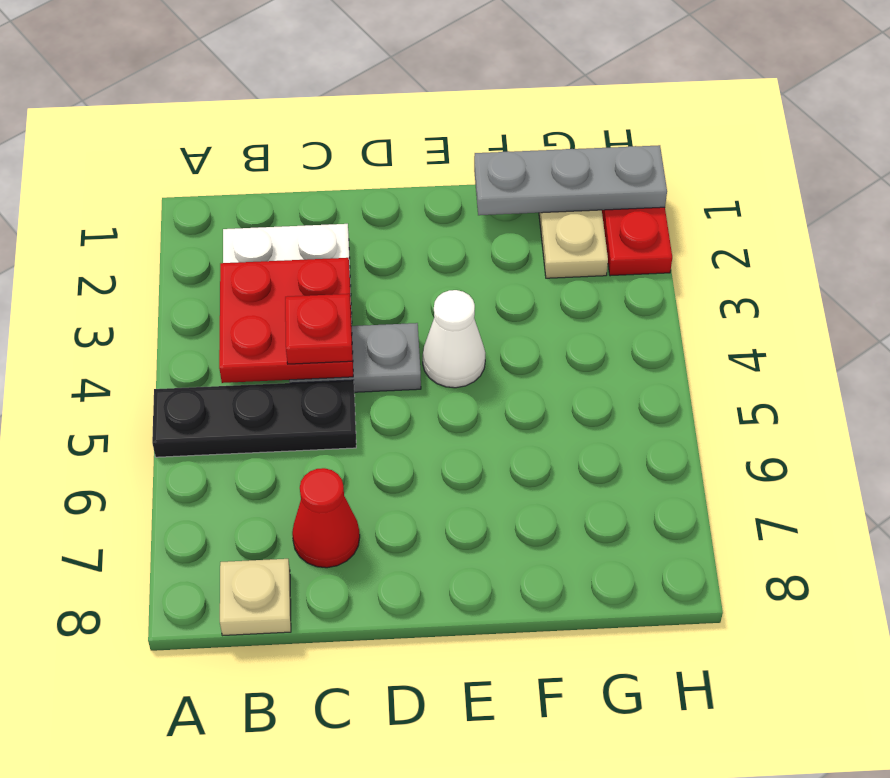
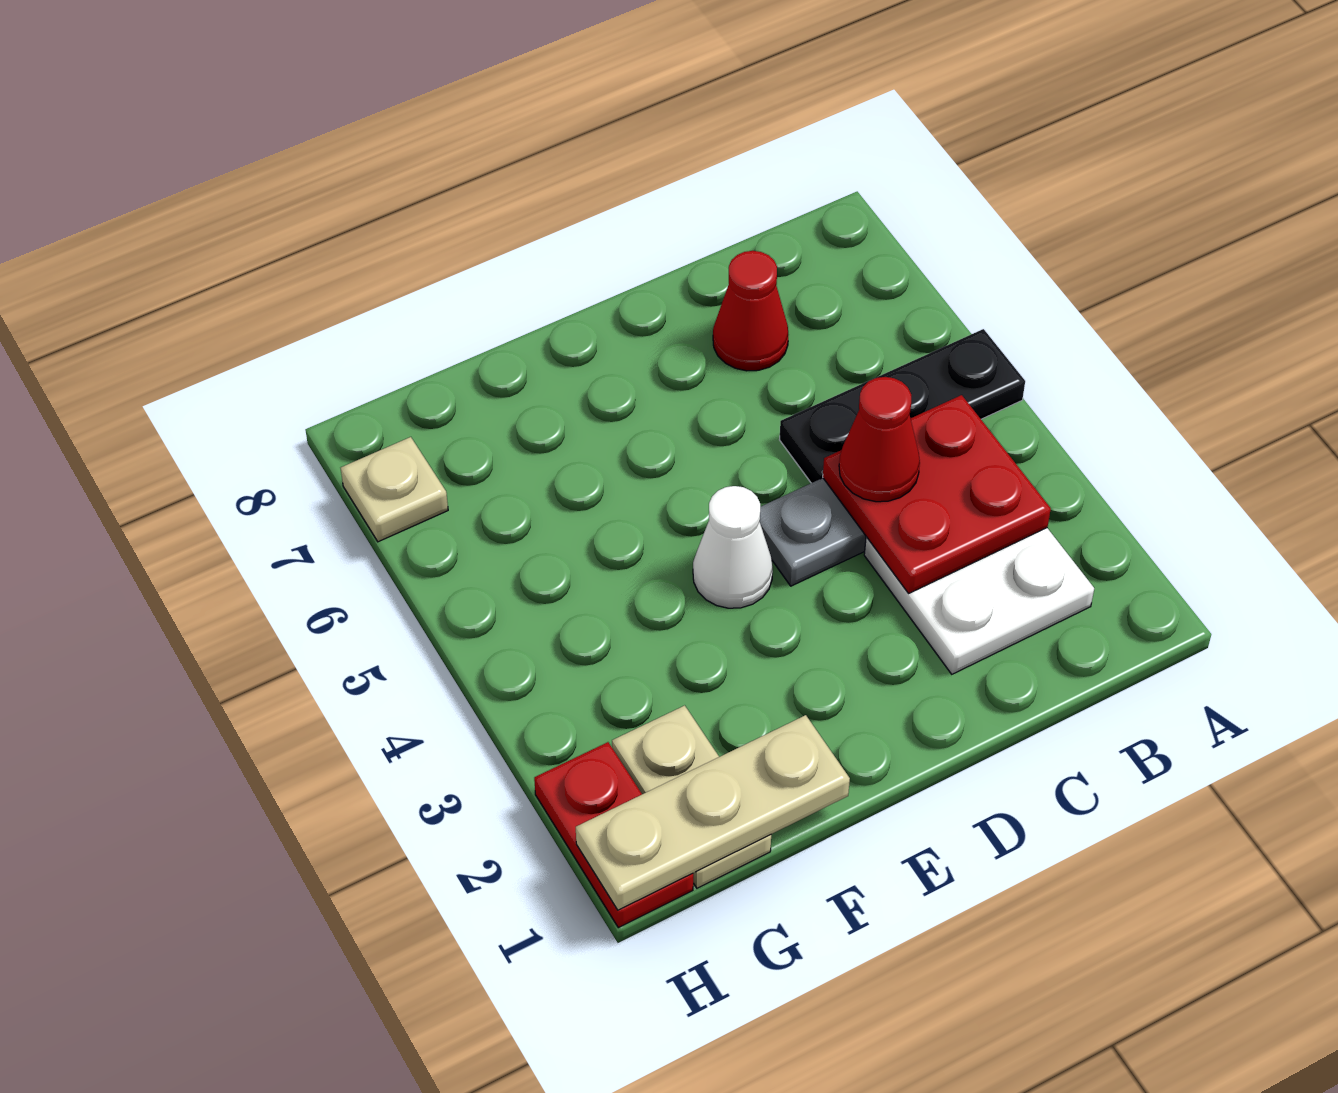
tan plate B8 level 1 -> tan plate H7 level 1
red plate C4 level 3 -> red cone C4 level 3
grey plate F1:H1 level 2 -> tan plate F1:H1 level 2

